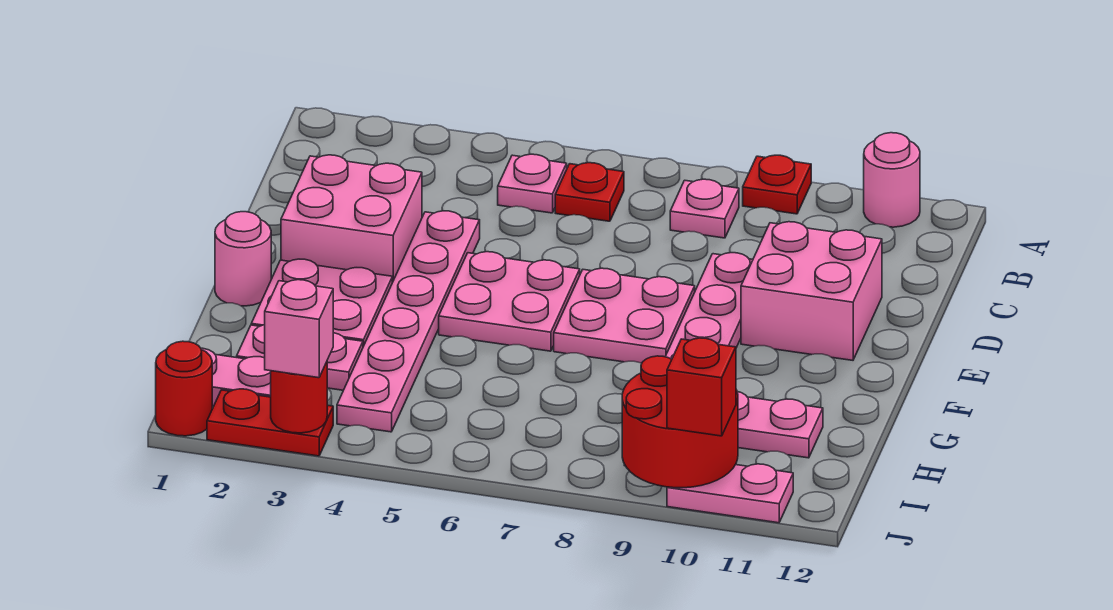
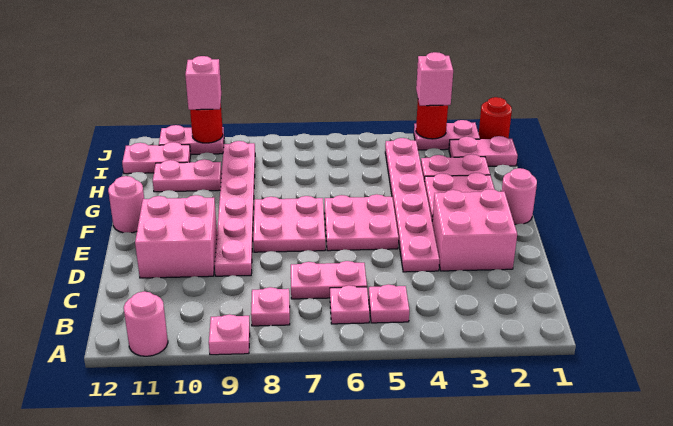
red plate A9 level 1 -> pink plate A9 level 1
red plate B6 level 1 -> pink plate B6 level 1
none -> pink plate C6:C7 level 1
none -> pink round brick F12 level 1
red round brick I9:J10 level 2 -> red round brick J10 level 2
none -> pink plate I11:I12 level 1
red plate J2:J3 level 1 -> pink plate J2:J3 level 1
red brick J10 level 3 -> pink brick J10 level 3

